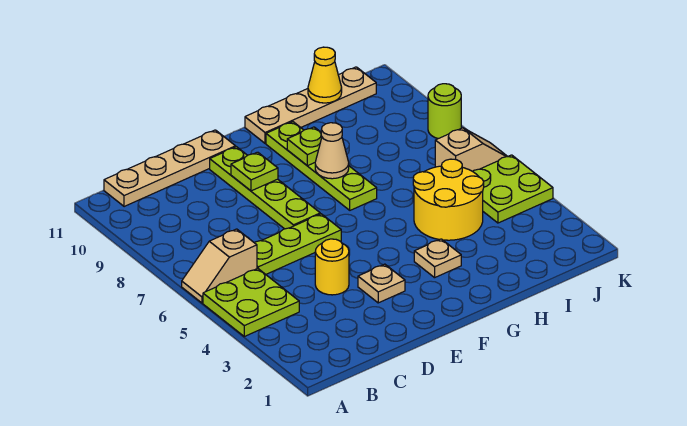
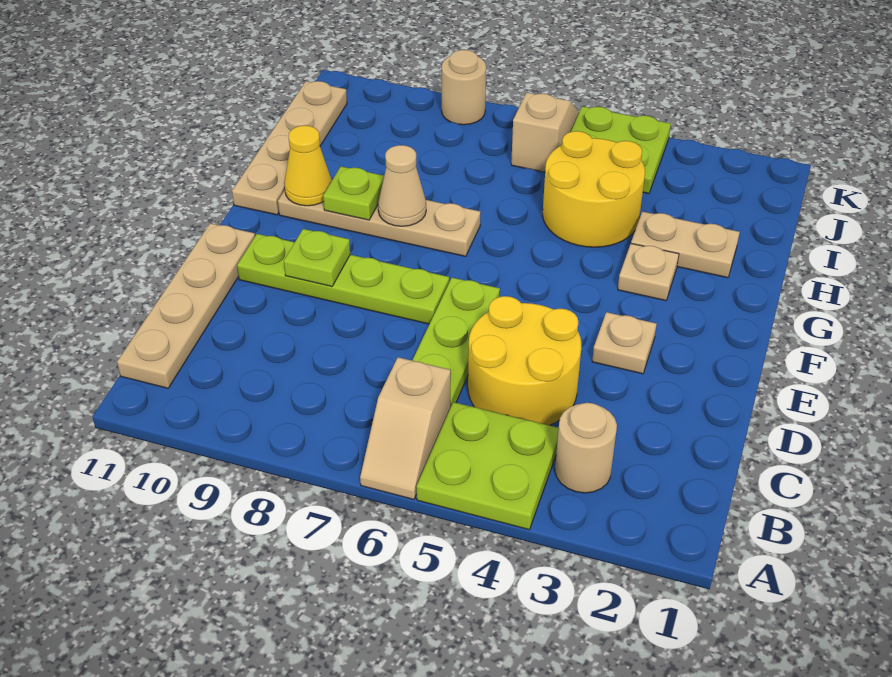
none -> tan round brick B3 level 1
yellow round brick D4 level 1 -> yellow round brick C4:D5 level 1
lime plate G7:G10 level 1 -> tan plate G7:G10 level 1
none -> tan plate H2:H3 level 1
yellow cone I11 level 2 -> yellow cone G10 level 2
lime round brick K8 level 1 -> tan round brick K8 level 1

